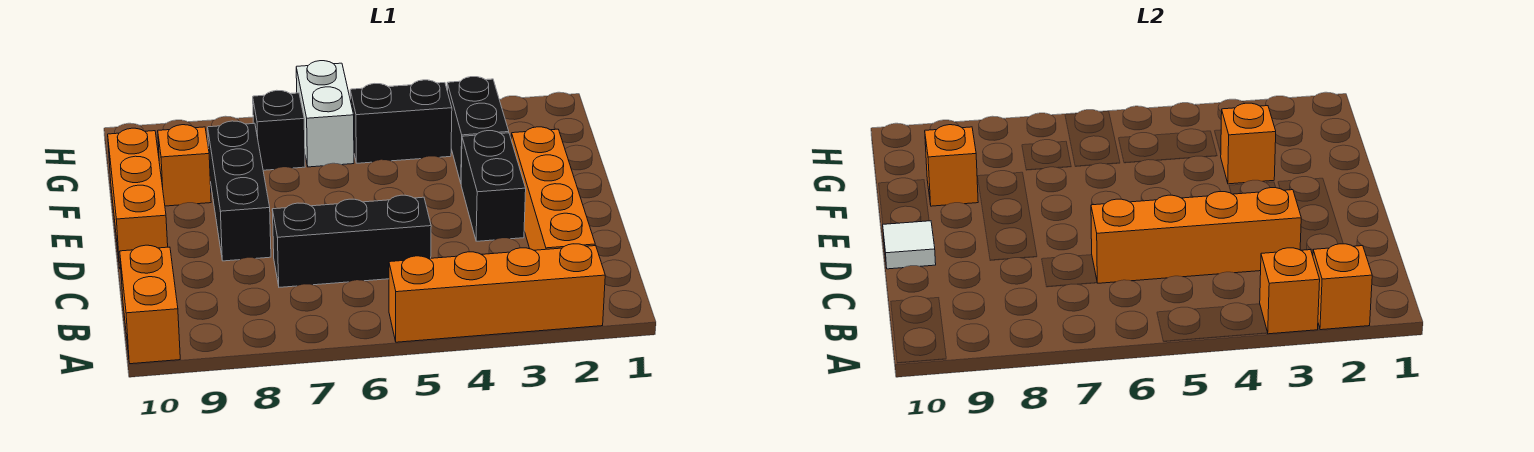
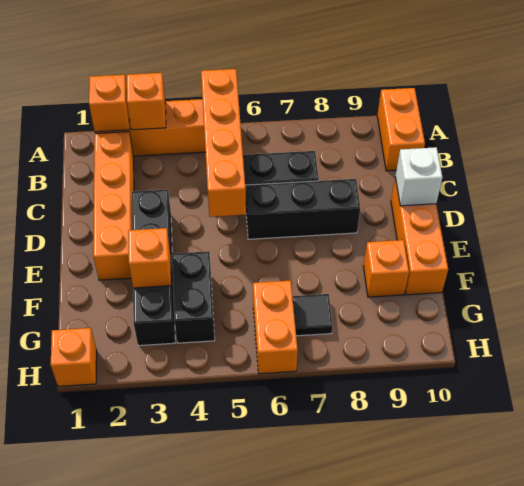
orange brick C3:C6 level 2 -> orange brick A5:D5 level 2
black brick D8:F8 level 1 -> black brick D6:D8 level 1
white tile D10 level 2 -> white brick D10 level 2
orange brick F9 level 2 -> orange brick H1 level 1
black brick G4:G5 level 1 -> black brick F4:G4 level 1
white brick G6:H6 level 1 -> orange brick G6:H6 level 1
black brick G7 level 1 -> black tile G7 level 1

